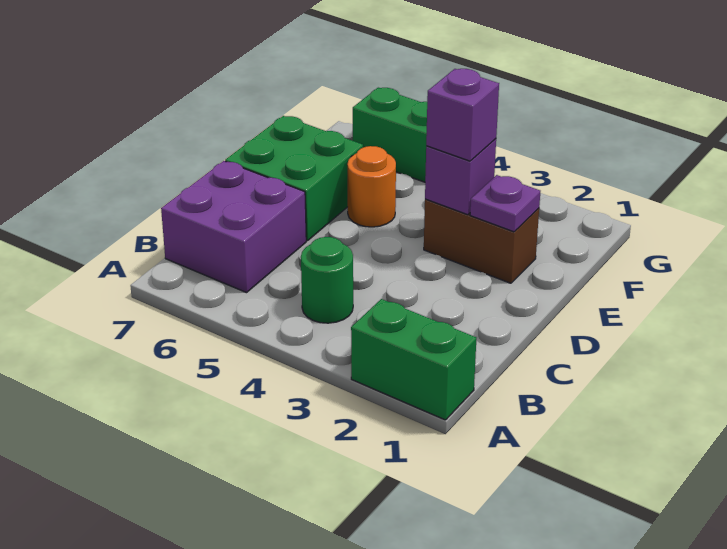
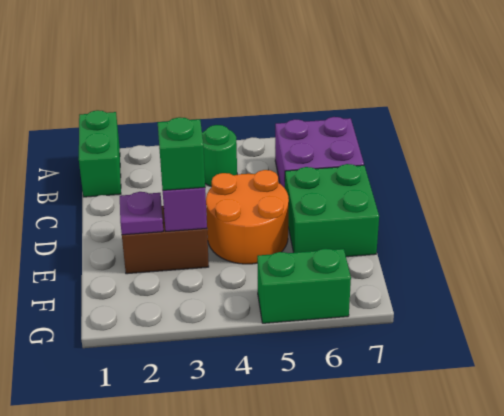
green brick A1:A2 level 1 -> green brick A1:B1 level 1
purple brick E3 level 3 -> green brick E3 level 3
orange round brick E5 level 1 -> orange round brick D4:E5 level 1

